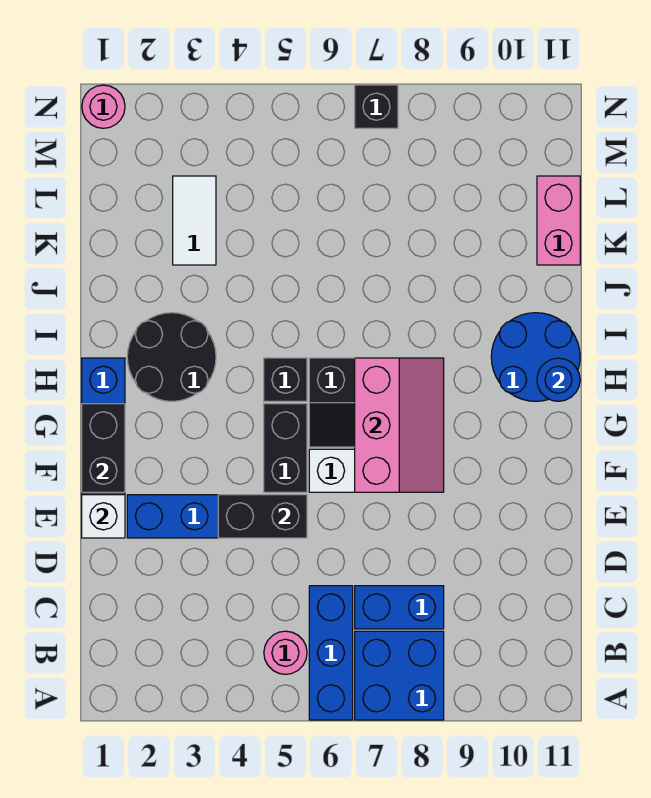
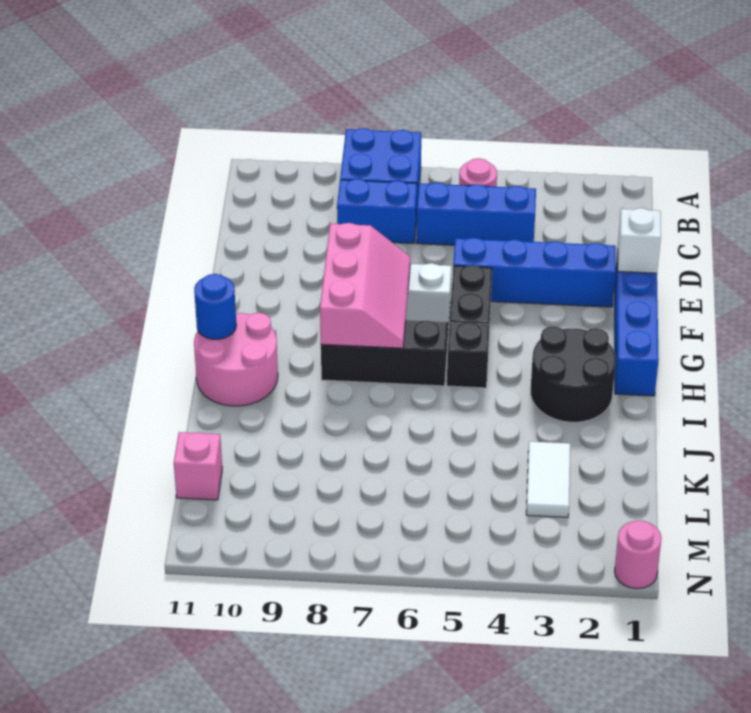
blue brick A6:C6 level 1 -> blue brick C4:C6 level 1
black brick E4:E5 level 2 -> none
black brick F1:G1 level 2 -> none
pink slope F7:H8 level 2 top 7 -> pink slope F7:H8 level 2 top 8
blue round brick H10:I11 level 1 -> pink round brick H10:I11 level 1
pink brick K11:L11 level 1 -> pink brick L11 level 1
black brick N7 level 1 -> none

